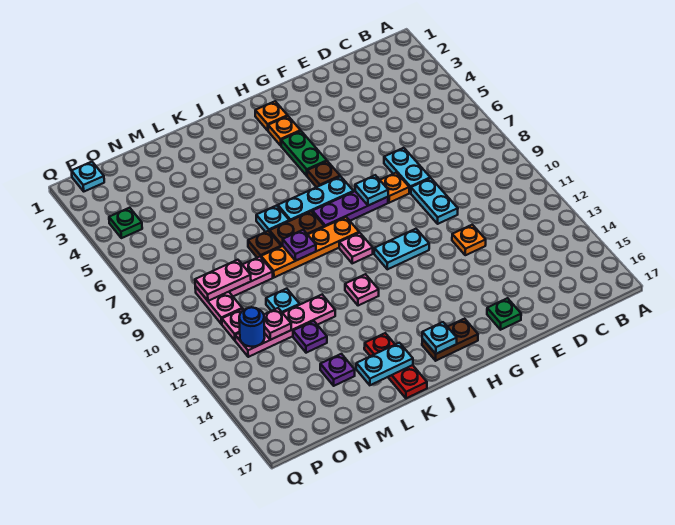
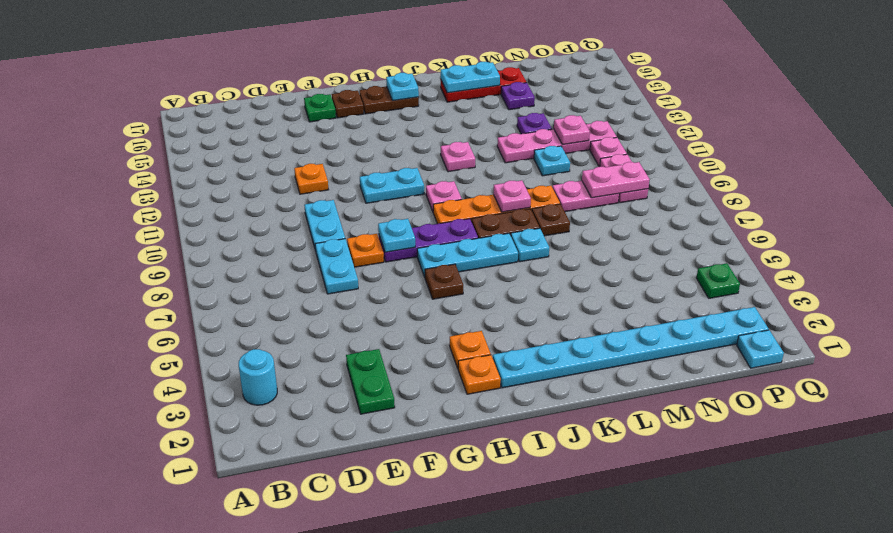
none -> cyan round brick B3 level 1
none -> brown plate G16 level 1
green plate H4:H5 level 1 -> green plate E2:E3 level 1
none -> cyan plate I2:P2 level 1
purple plate K9 level 2 -> pink plate K9 level 2
red plate K15:K17 level 1 -> red plate K16:M16 level 1
blue round brick O12 level 2 -> none

